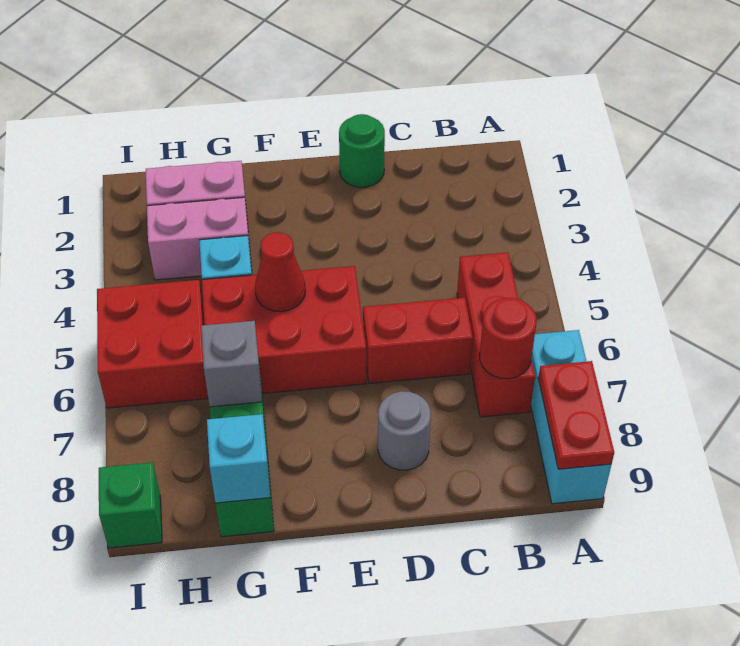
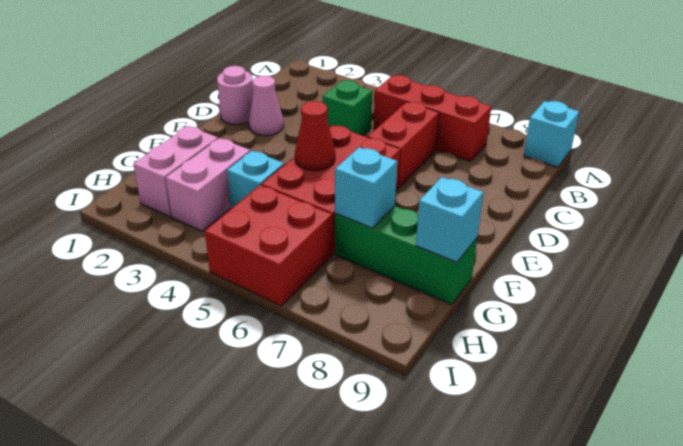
cyan brick A7:A9 level 1 -> cyan brick A9 level 1
red plate A8:A9 level 2 -> none
red round brick B7 level 2 -> none
green round brick D1 level 1 -> pink round brick D1 level 1
none -> pink cone D2 level 1
grey round brick D8 level 1 -> none
grey brick G7 level 2 -> cyan brick G7 level 2
green brick I9 level 1 -> green brick C4 level 1

